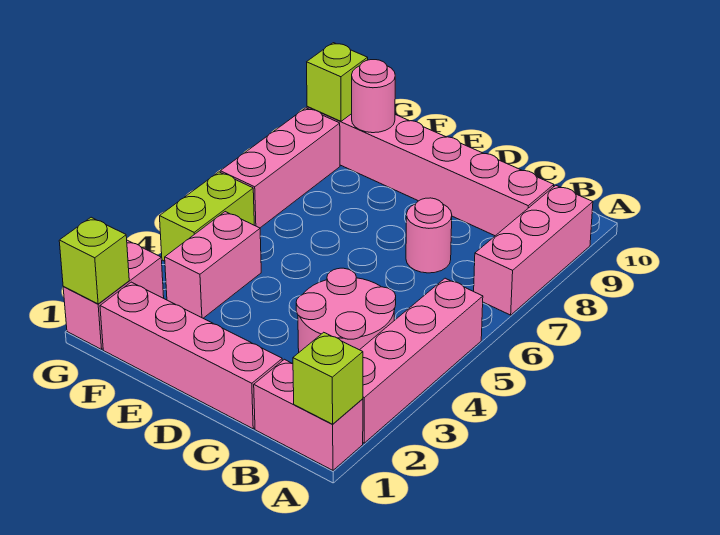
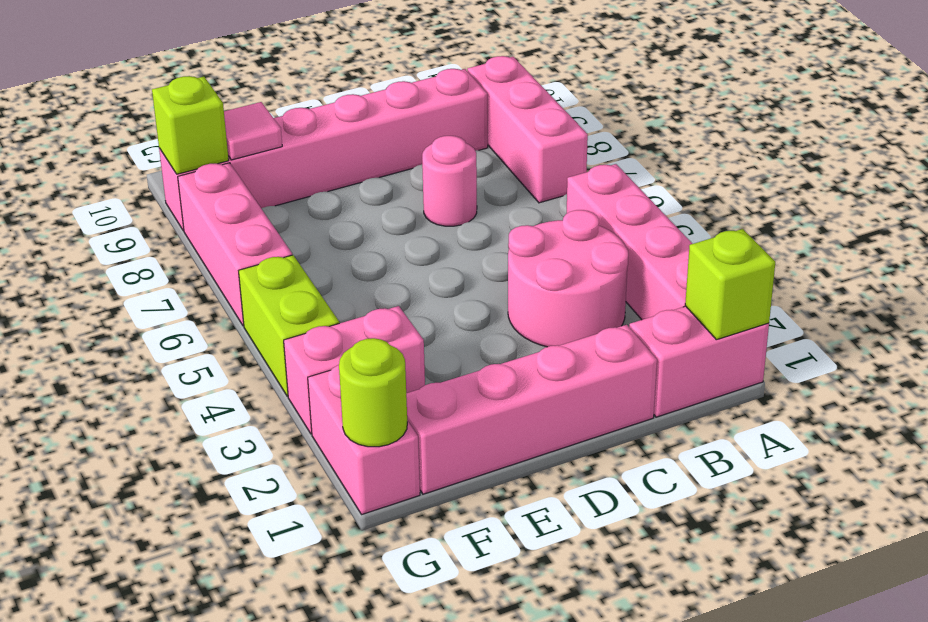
pink brick F3:F4 level 1 -> pink brick F3:G3 level 1
pink round brick F9 level 2 -> pink tile F9 level 2
lime brick G1 level 2 -> lime round brick G1 level 2

